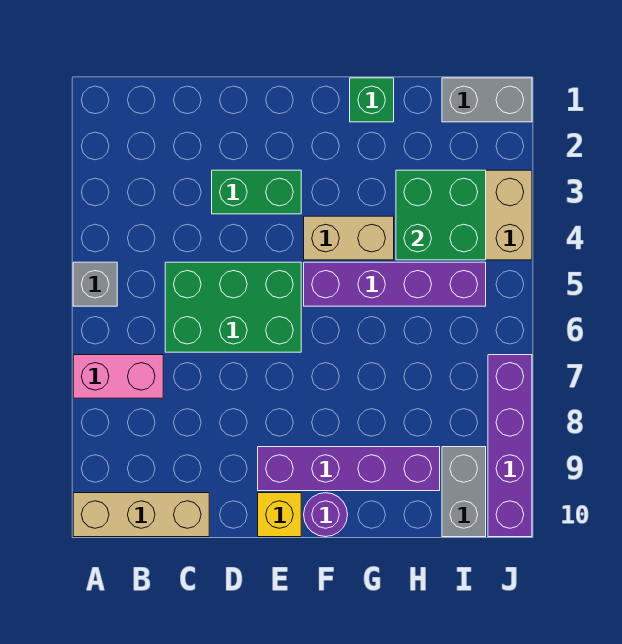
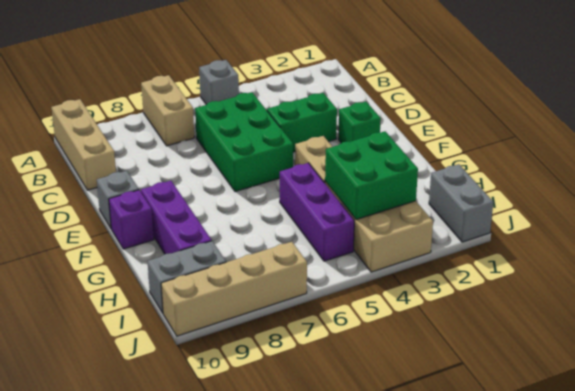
pink brick A7:B7 level 1 -> tan brick A7:B7 level 1
green brick D3:E3 level 1 -> green brick D3:D4 level 1
purple brick E9:H9 level 1 -> purple brick F9:H9 level 1
yellow brick E10 level 1 -> grey brick E10 level 1
purple brick F5:I5 level 1 -> purple brick G5:I5 level 1
purple round brick F10 level 1 -> purple brick F10 level 1
green brick G1 level 1 -> green brick E2 level 1
purple brick J7:J10 level 1 -> tan brick J7:J10 level 1

